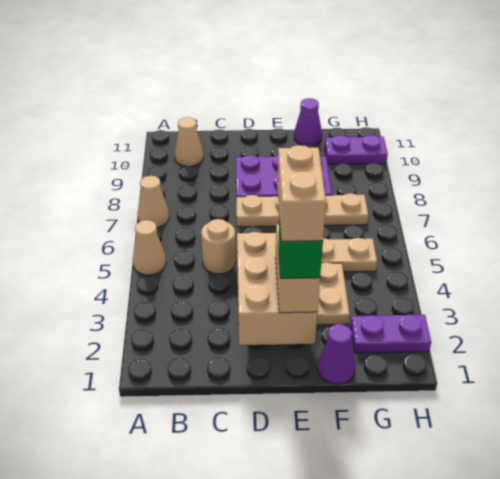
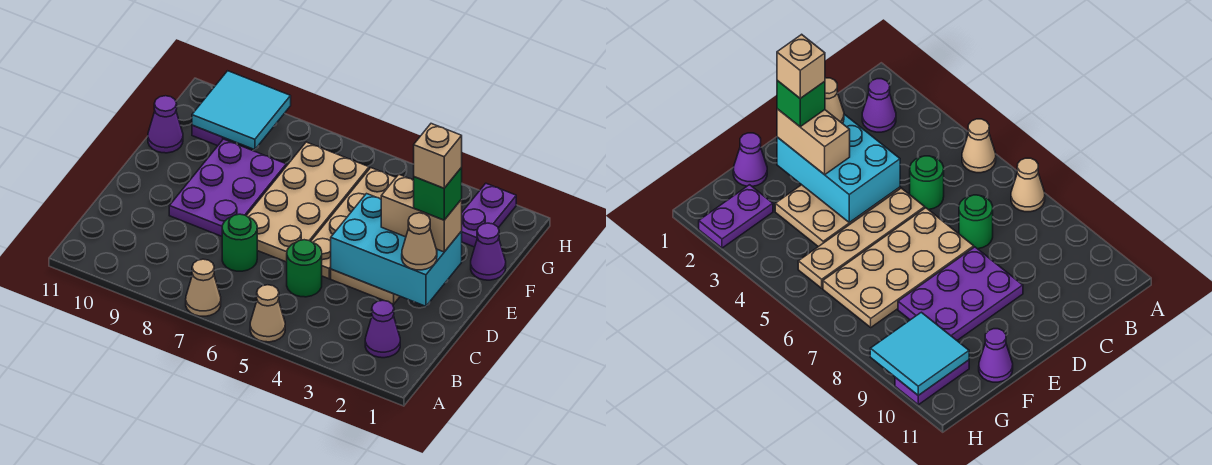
none -> purple cone B2 level 1
tan cone B10 level 1 -> tan cone D2 level 3
tan round brick C5 level 1 -> green round brick C5 level 1
none -> green round brick C7 level 1
tan brick D2:E4 level 2 -> cyan brick D2:E4 level 2
tan plate D7:G7 level 1 -> tan plate D6:G7 level 1
tan brick E2:E3 level 5 -> tan brick E2 level 5
none -> cyan tile G9:H10 level 2

